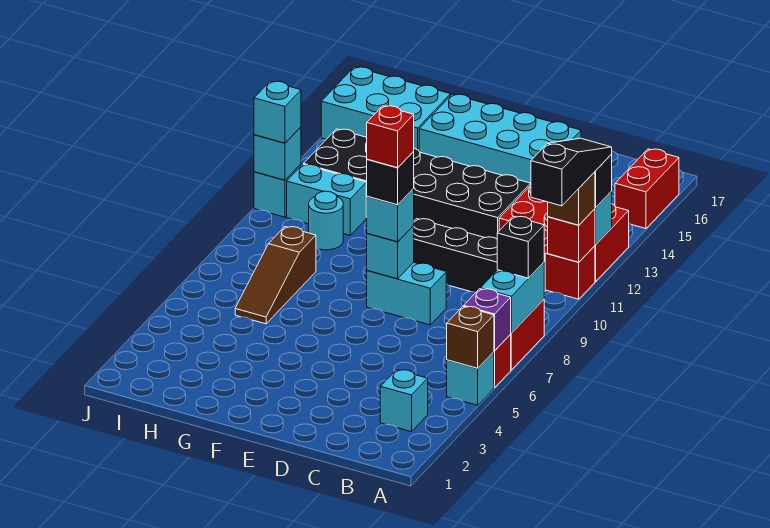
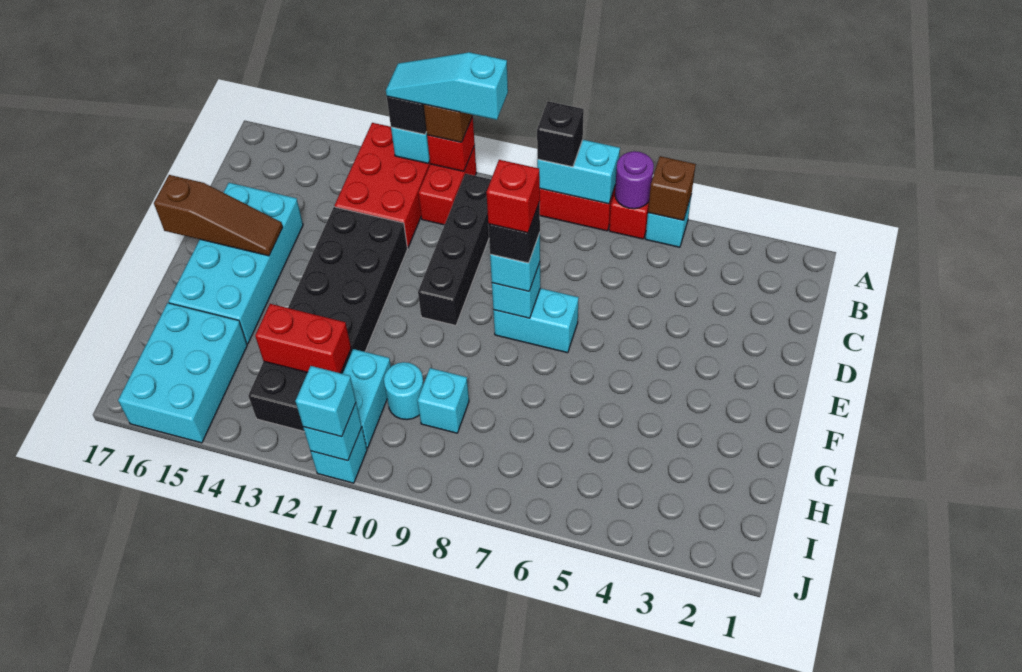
purple brick A6 level 2 -> purple round brick A6 level 2
black slope A10:A12 level 4 top 10 -> cyan slope A10:A12 level 4 top 10
red brick A15:A16 level 1 -> red brick H12:H13 level 2
cyan brick B3 level 1 -> cyan brick H9 level 1
cyan brick D8:E8 level 1 -> cyan brick E7:E8 level 1
brown slope H6:H8 level 1 top 8 -> brown slope E15:E17 level 2 top 17

